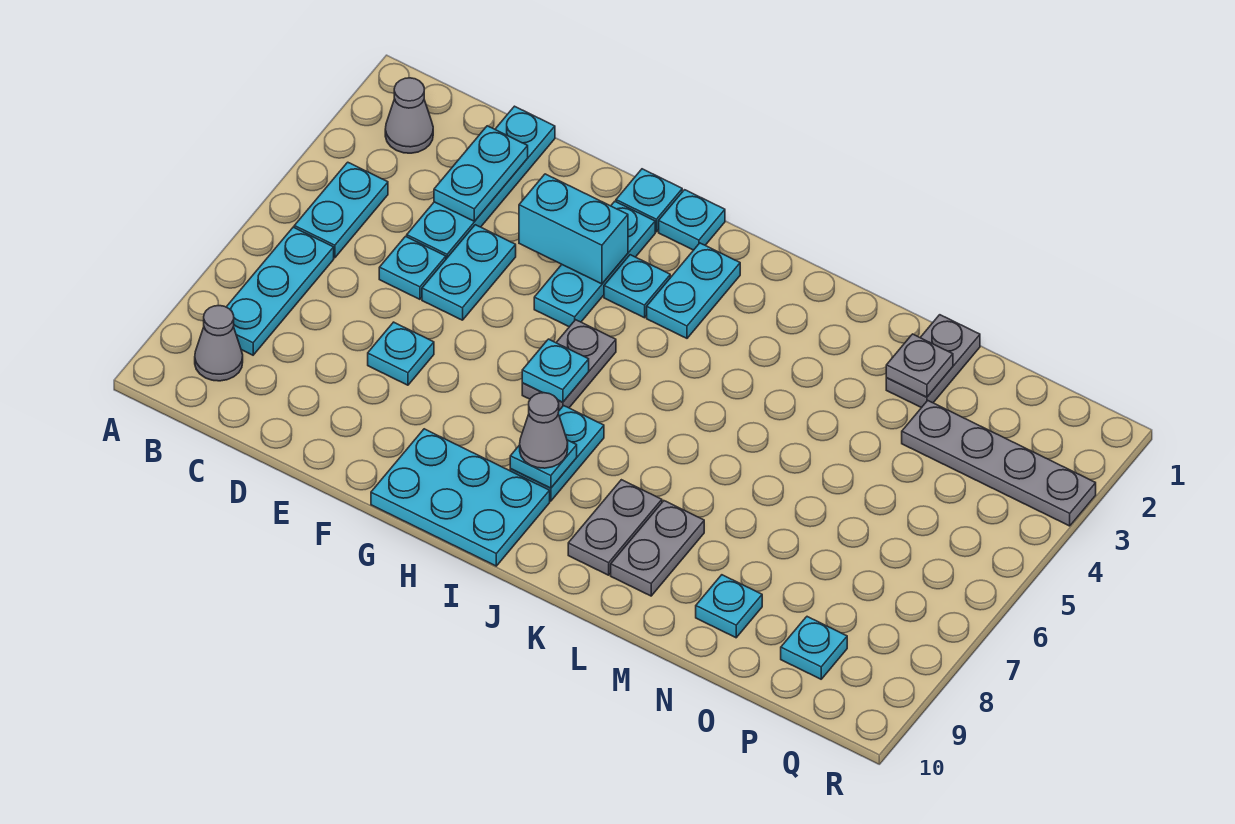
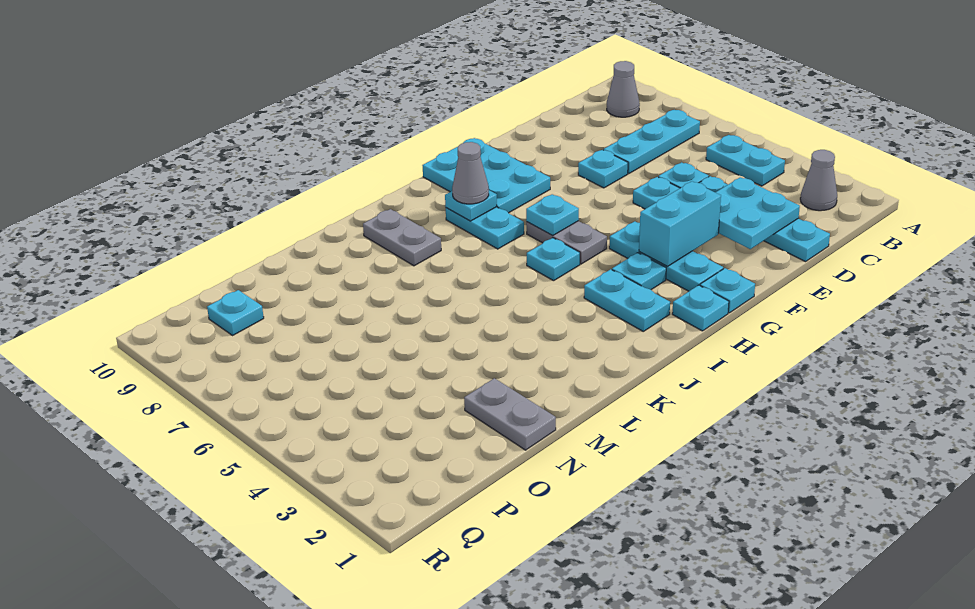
cyan plate B6:B8 level 1 -> cyan plate B7:D7 level 1
cyan plate D2:D3 level 2 -> cyan plate D2:E3 level 2
cyan plate G9:I10 level 1 -> cyan plate G8:H10 level 1
grey plate L8:L9 level 1 -> none
grey plate N2 level 2 -> none
cyan plate N9 level 1 -> cyan plate I5 level 1
grey plate O3:R3 level 1 -> none

